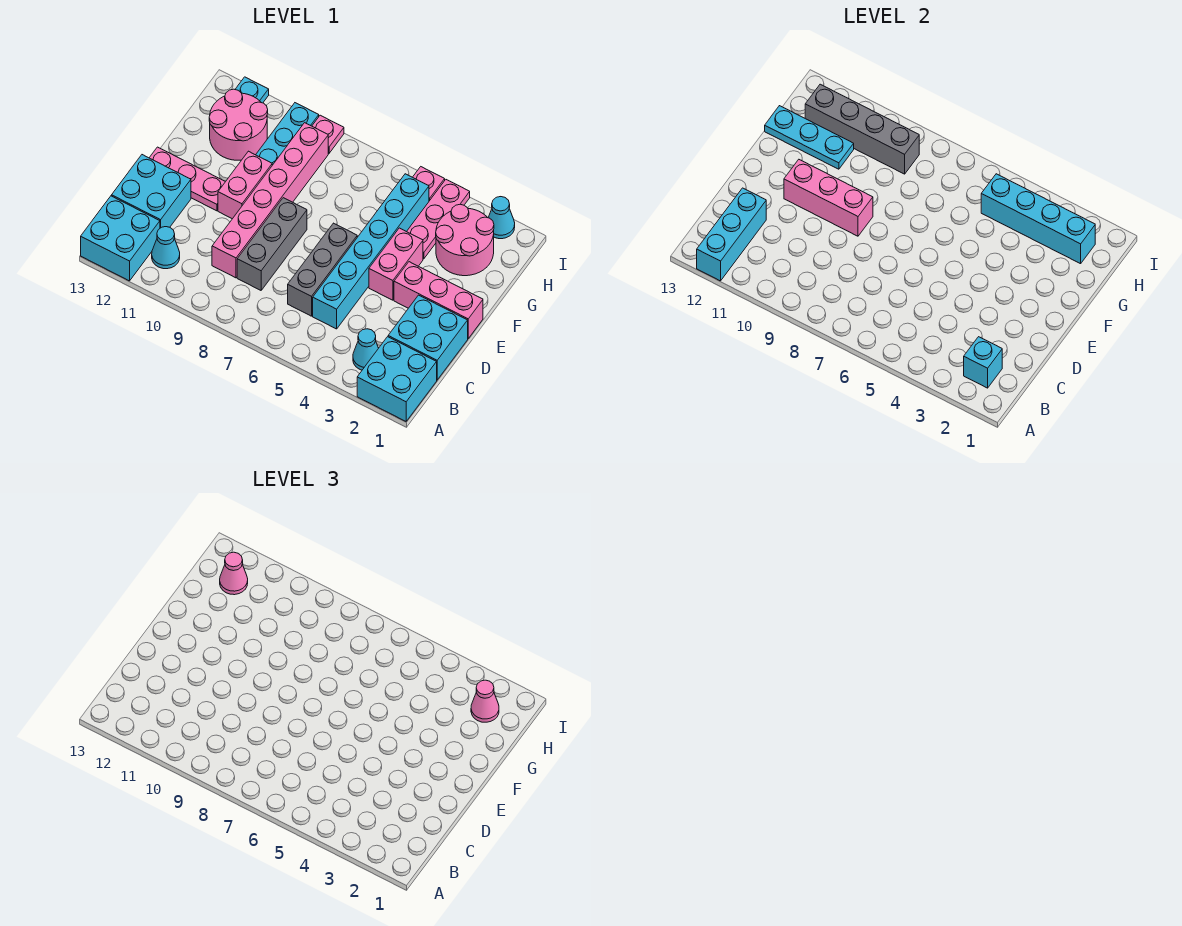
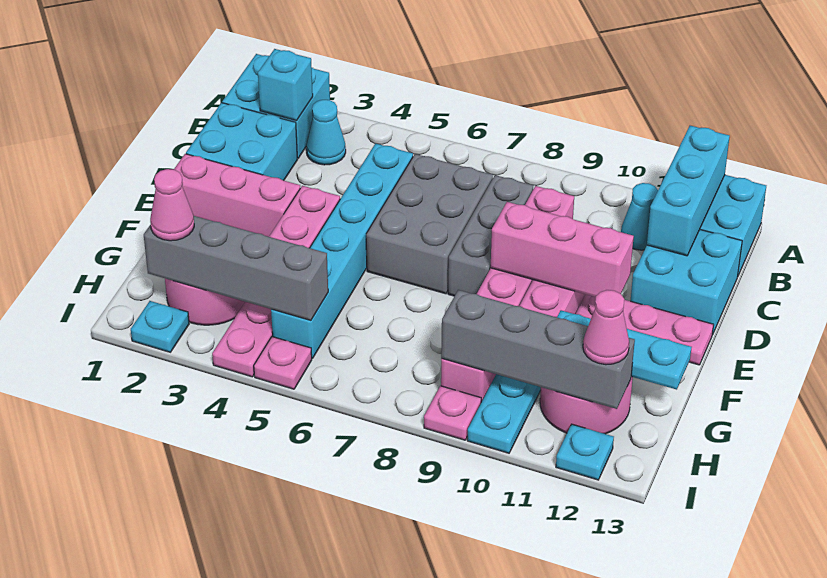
grey brick C6:E6 level 1 -> grey brick C6:E7 level 1
cyan brick H2:H5 level 2 -> grey brick H2:H5 level 2
cyan cone I2 level 1 -> cyan plate I2 level 1

